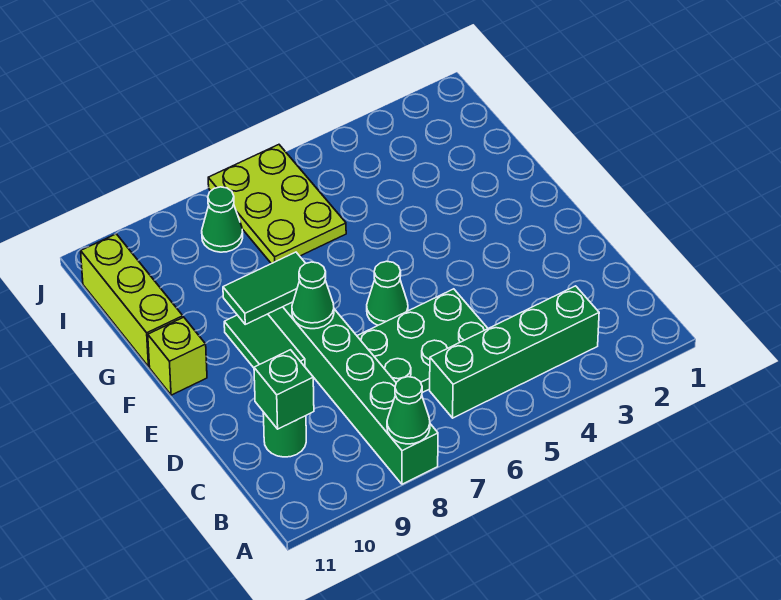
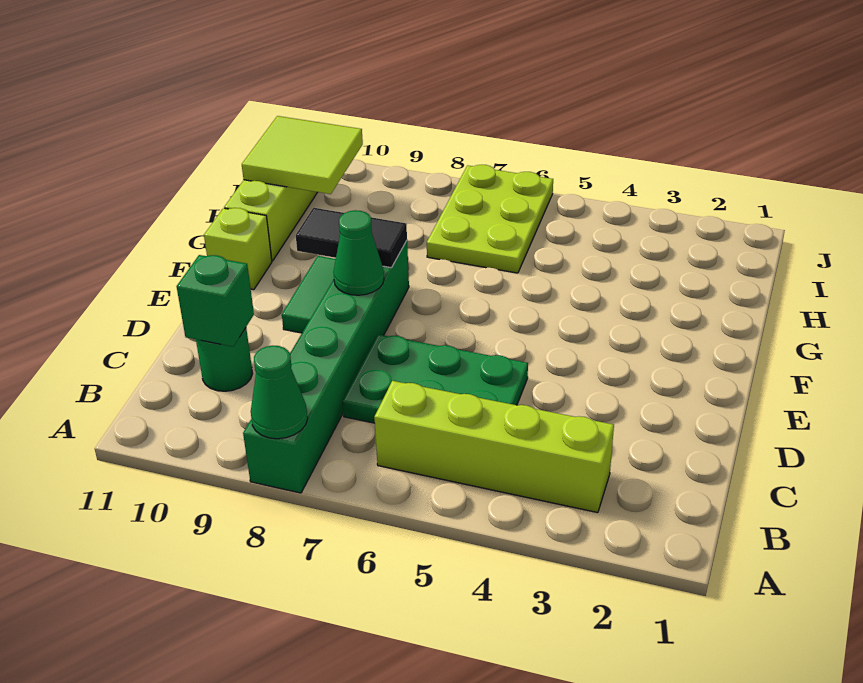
green brick B3:B6 level 1 -> lime brick B3:B6 level 1
green cone E6 level 1 -> none
green tile F8:F9 level 2 -> black tile F8:F9 level 2
none -> lime tile H10:I11 level 2
green cone I8 level 1 -> none

